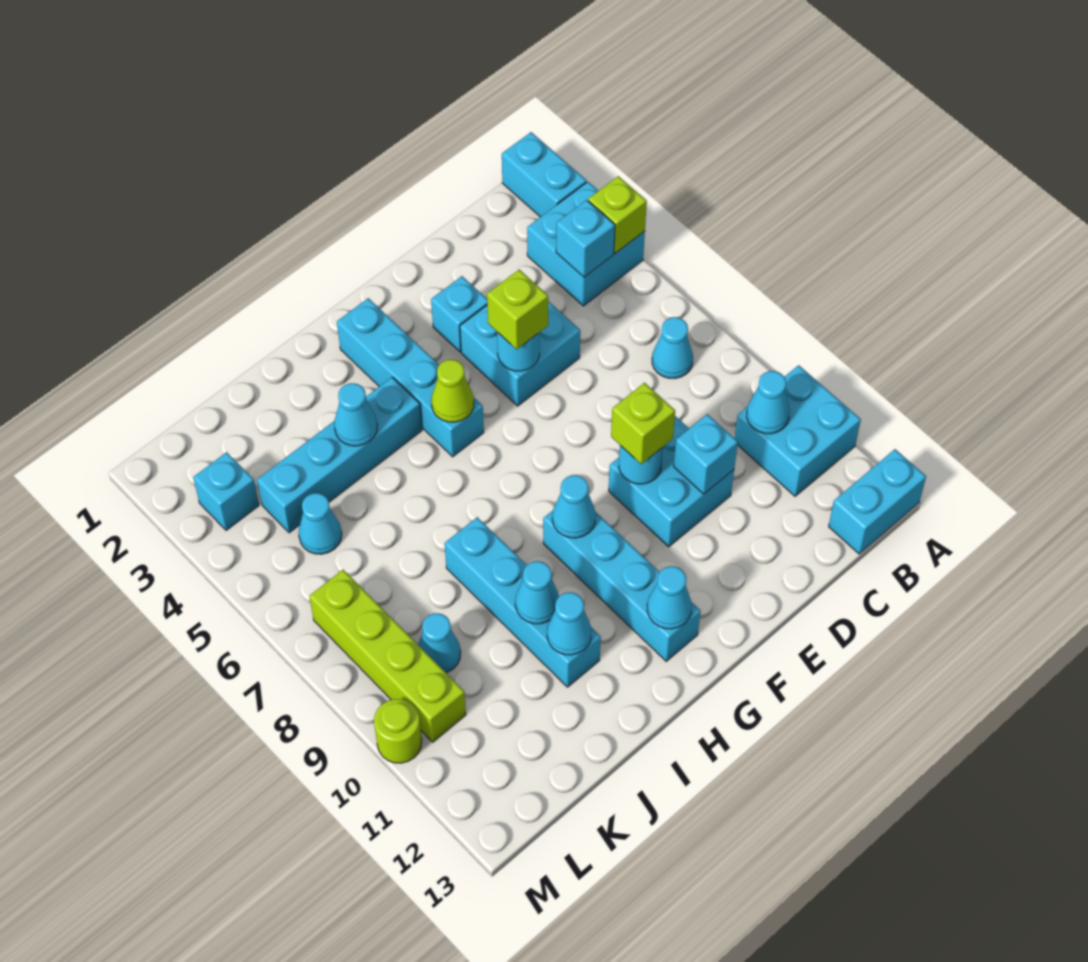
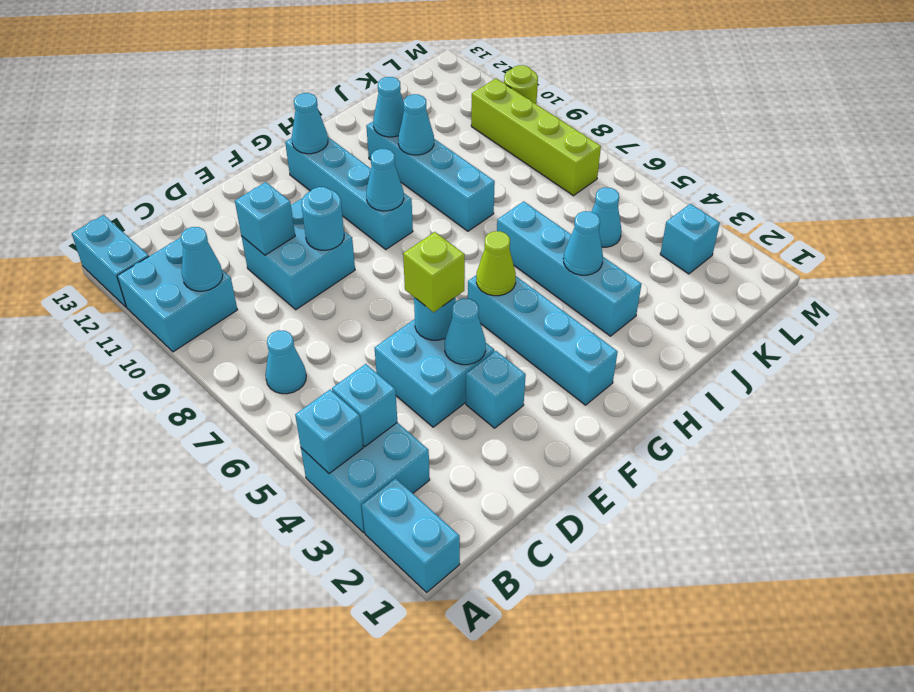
lime brick A4 level 2 -> cyan brick A4 level 2
cyan brick A13:B13 level 1 -> cyan brick A12:A13 level 1
lime brick E9 level 3 -> none
cyan brick H4:K4 level 1 -> cyan brick I3:I6 level 1
cyan cone K9 level 1 -> cyan cone E4 level 2

